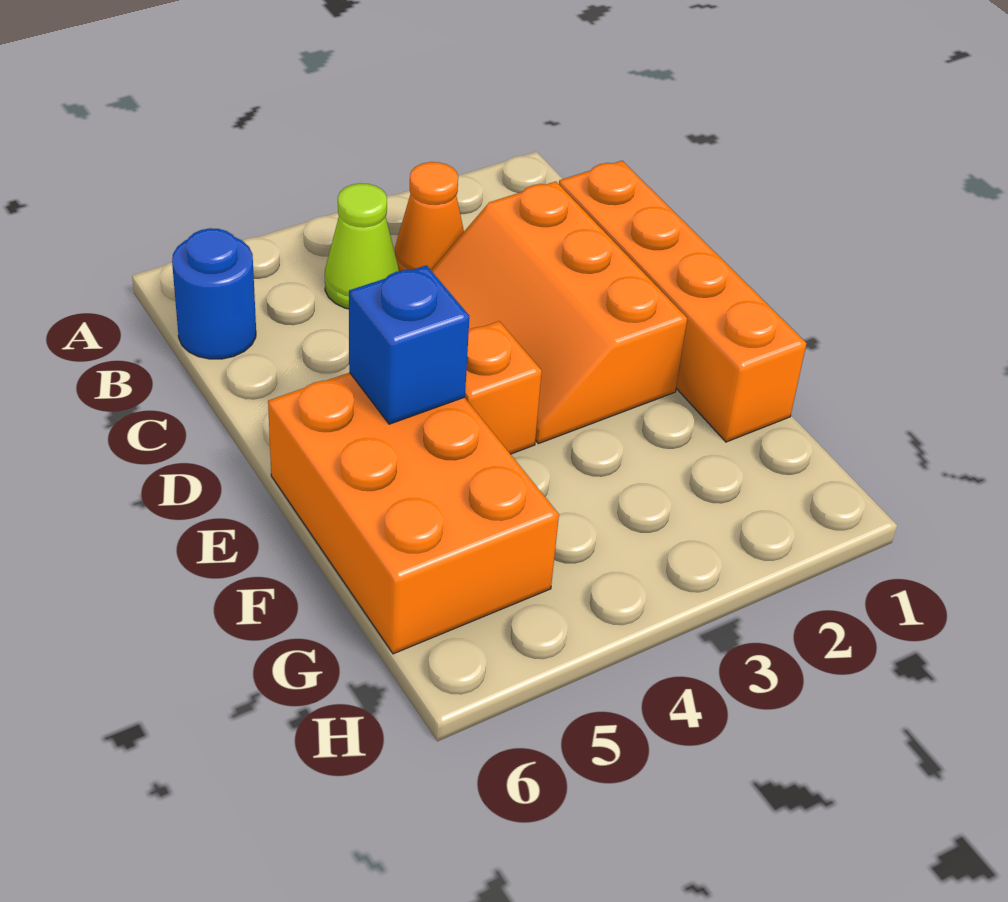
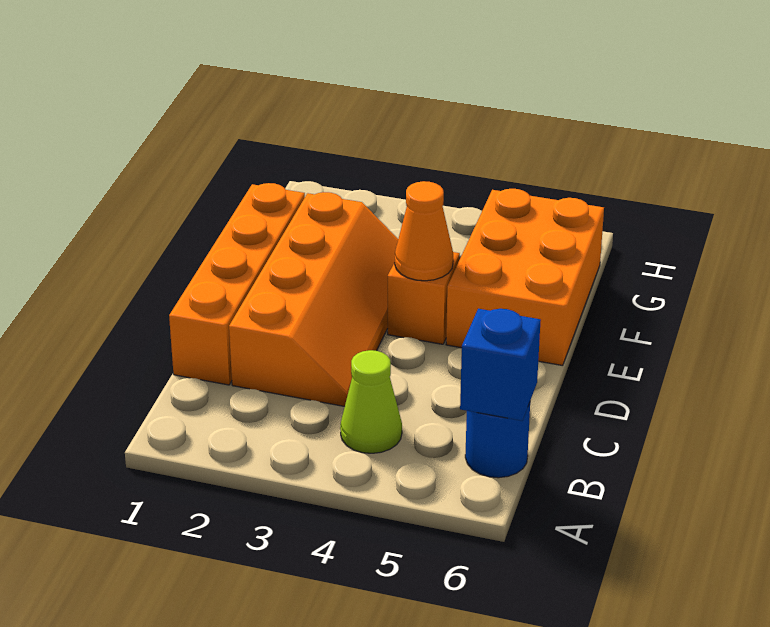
orange cone B3 level 1 -> orange cone E4 level 2
orange slope C2:E3 level 1 top 2 -> orange slope C2:F3 level 1 top 2
blue brick E5 level 2 -> blue brick B6 level 2

